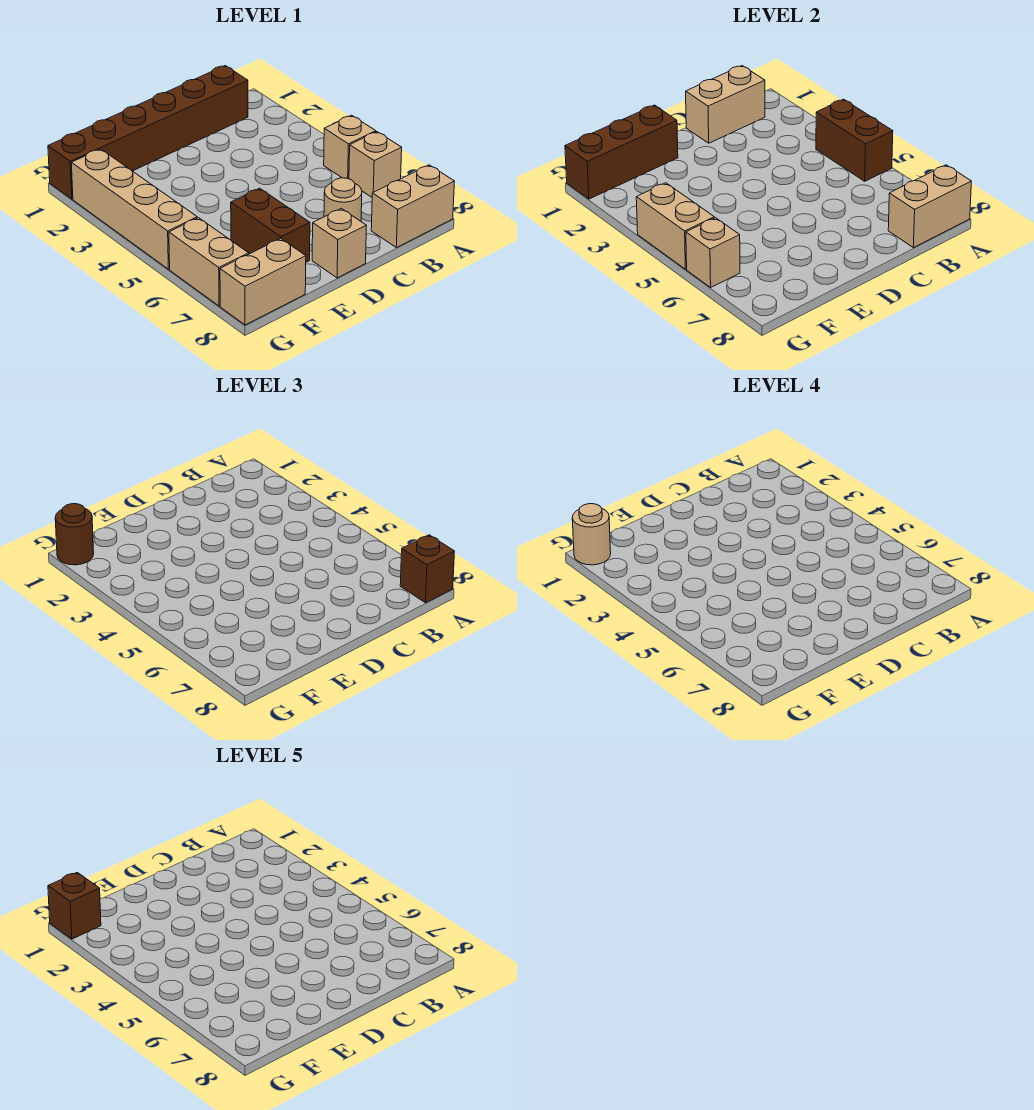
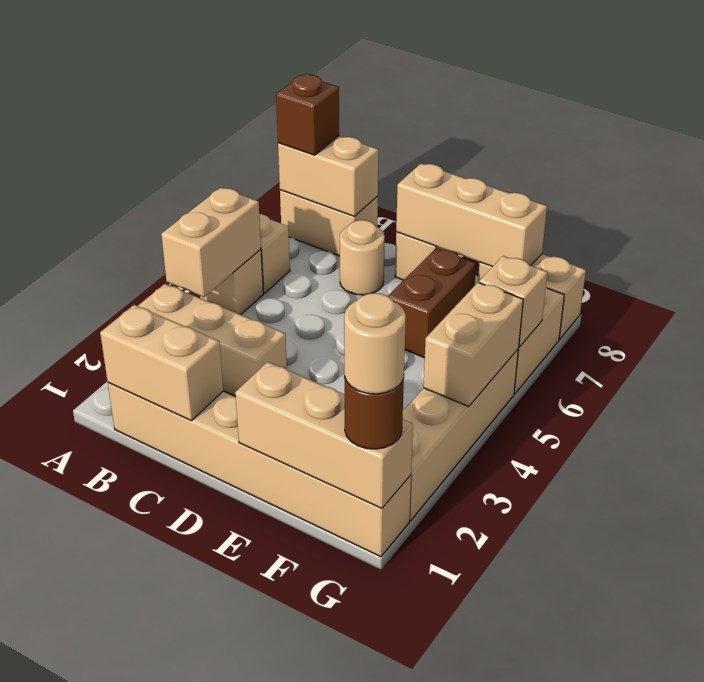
none -> tan brick A3:C3 level 1
brown brick A4:A5 level 2 -> tan brick A4:A5 level 2
brown brick B1:G1 level 1 -> tan brick B1:G1 level 1
none -> tan brick D8:F8 level 2
brown brick E1:G1 level 2 -> tan brick E1:G1 level 2
brown brick G1 level 5 -> none

